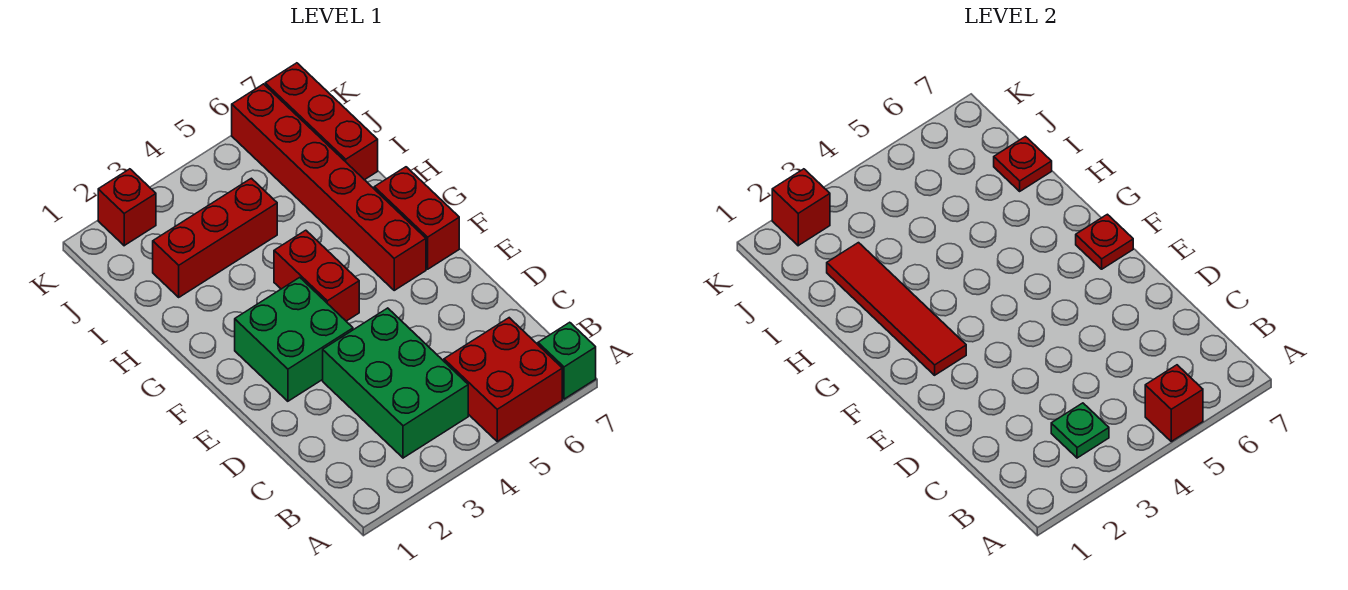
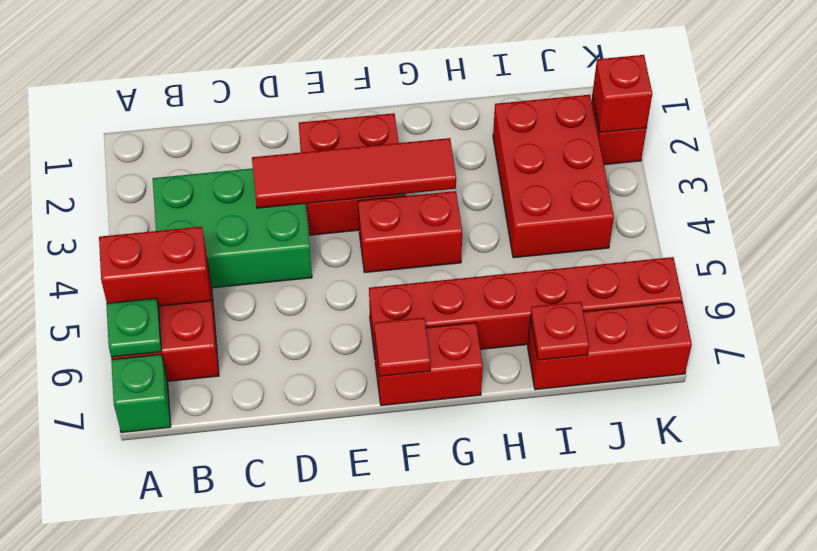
red brick A5 level 2 -> red brick A5:B5 level 2
green plate B3 level 2 -> green plate A6 level 2
green brick E2:F3 level 1 -> red brick E2:F3 level 1
red tile F2:I2 level 2 -> red tile D3:G3 level 2
red plate F7 level 2 -> red tile F7 level 2
red brick I2:I4 level 1 -> red brick I2:J4 level 1

